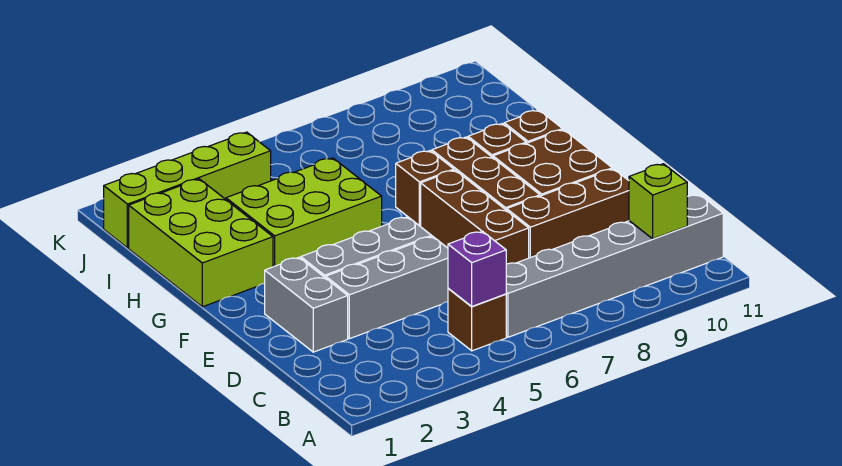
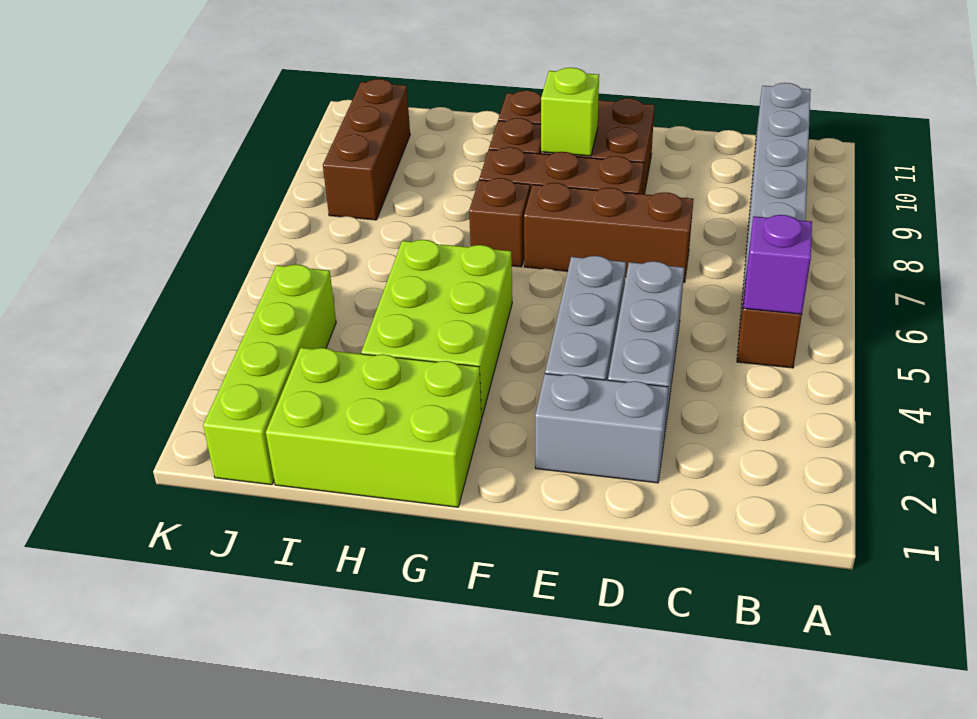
lime brick B10 level 2 -> lime brick F9 level 2
brown brick D8:D10 level 1 -> brown brick J8:J10 level 1

